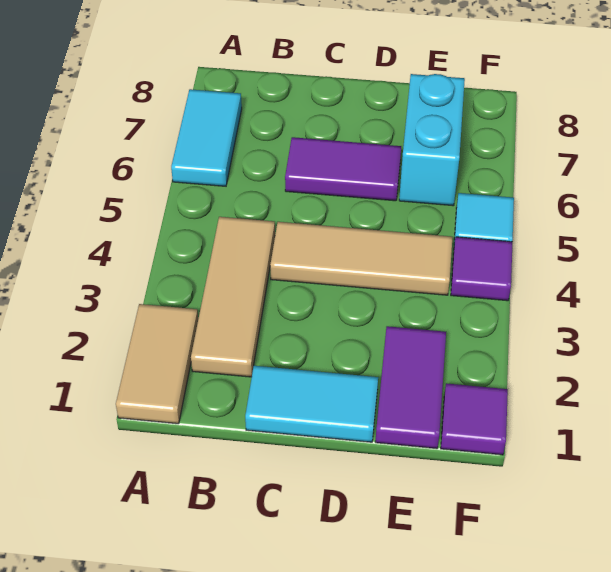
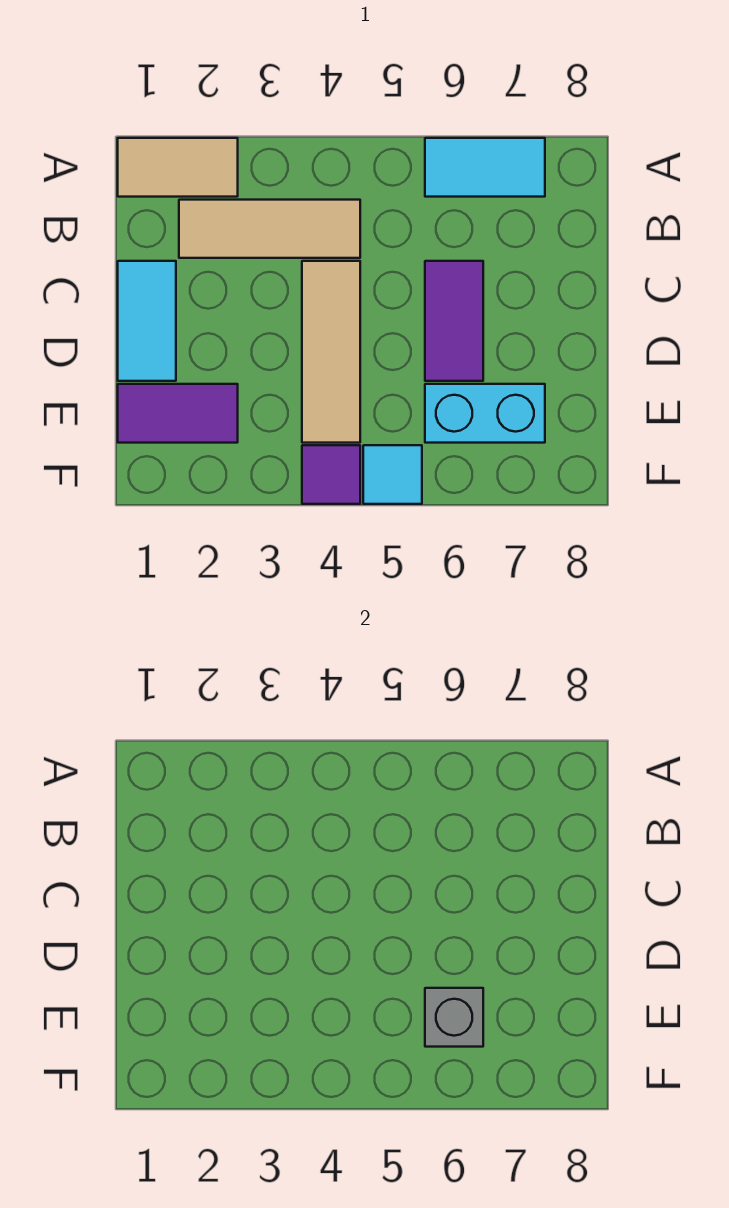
none -> grey brick E6 level 2
purple tile F1 level 1 -> none

